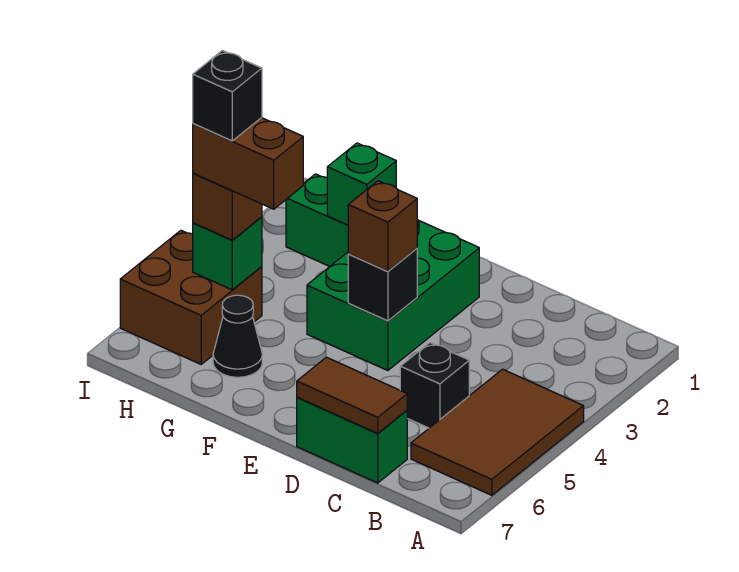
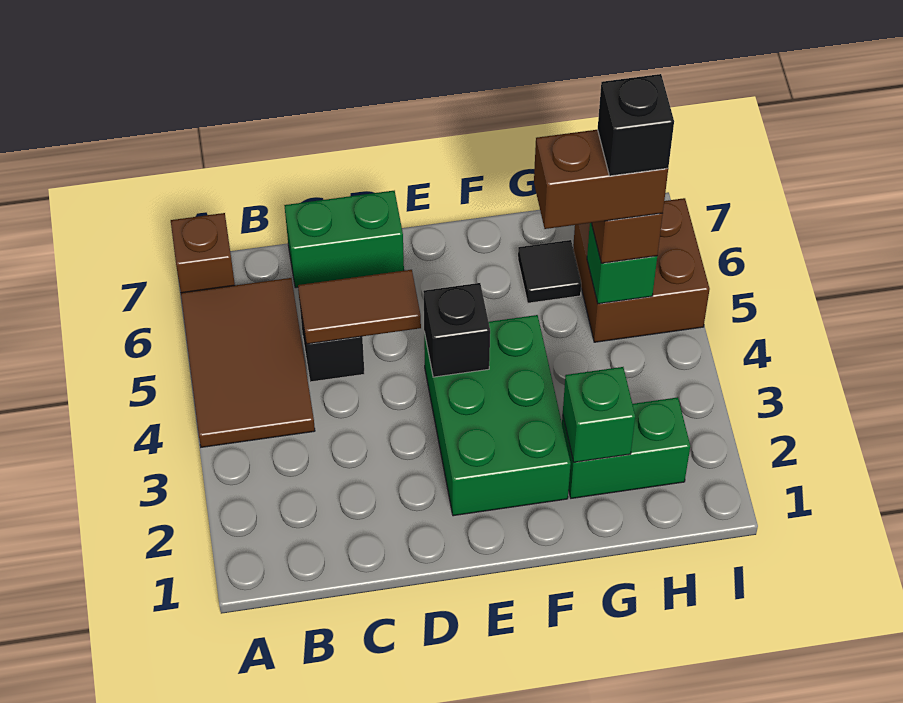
brown tile C7:D7 level 2 -> brown tile C5:D5 level 2
brown brick E4 level 3 -> brown brick A7 level 1
black cone G6 level 1 -> black tile G6 level 1

